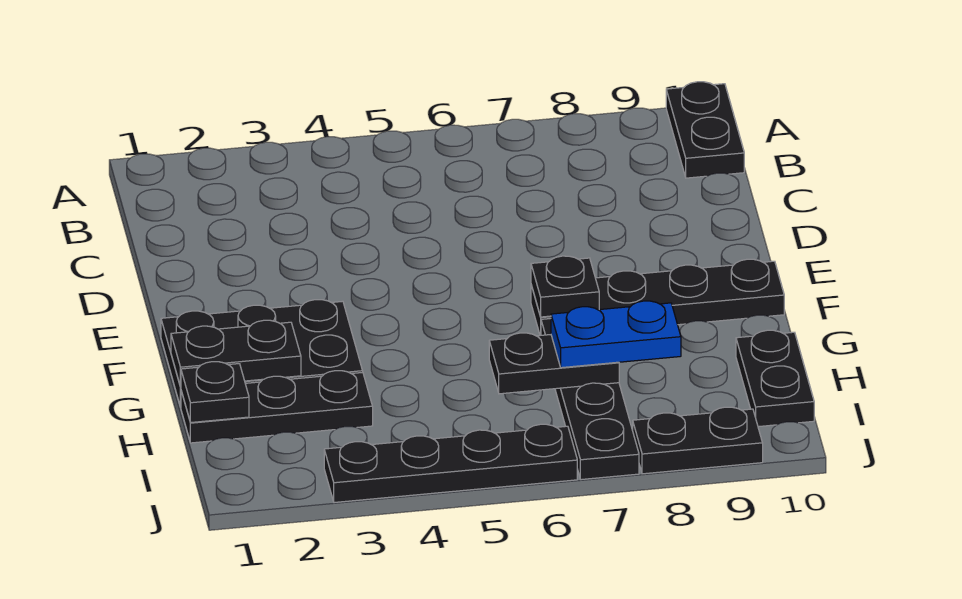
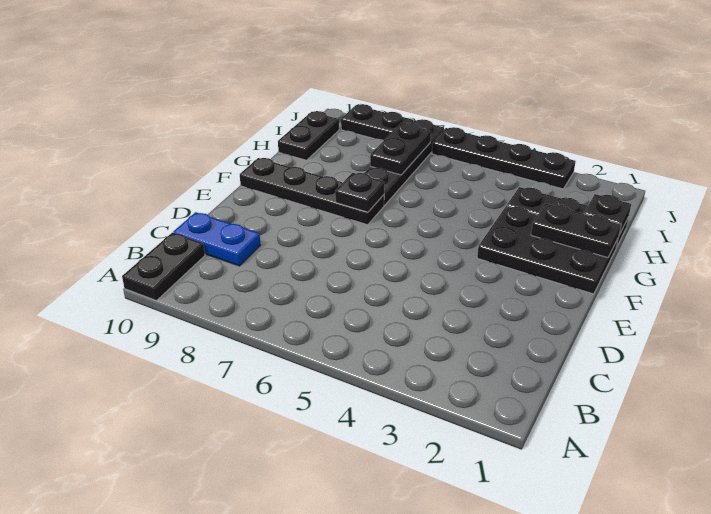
black plate H6:H7 level 2 -> black plate H7:I7 level 2
blue plate H7:H8 level 3 -> blue plate C9:C10 level 1

